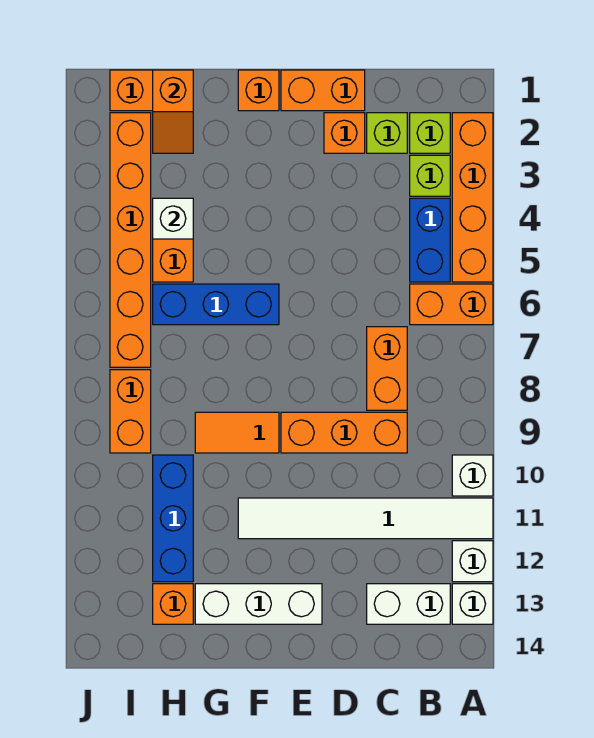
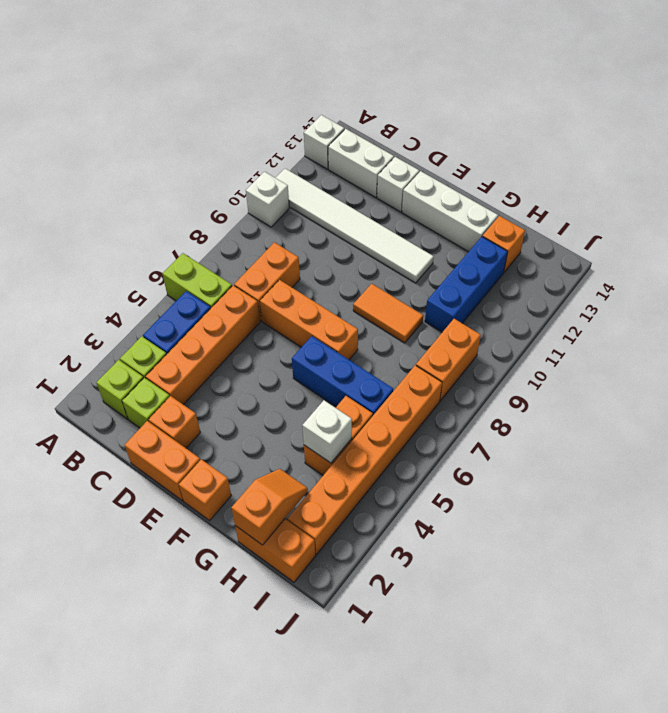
orange brick A2:A5 level 1 -> orange brick C3:C6 level 1
orange brick A6:B6 level 1 -> lime brick A6:B6 level 1
white brick A12 level 1 -> white brick D13 level 1
orange brick C9:E9 level 1 -> orange brick D7:F7 level 1

